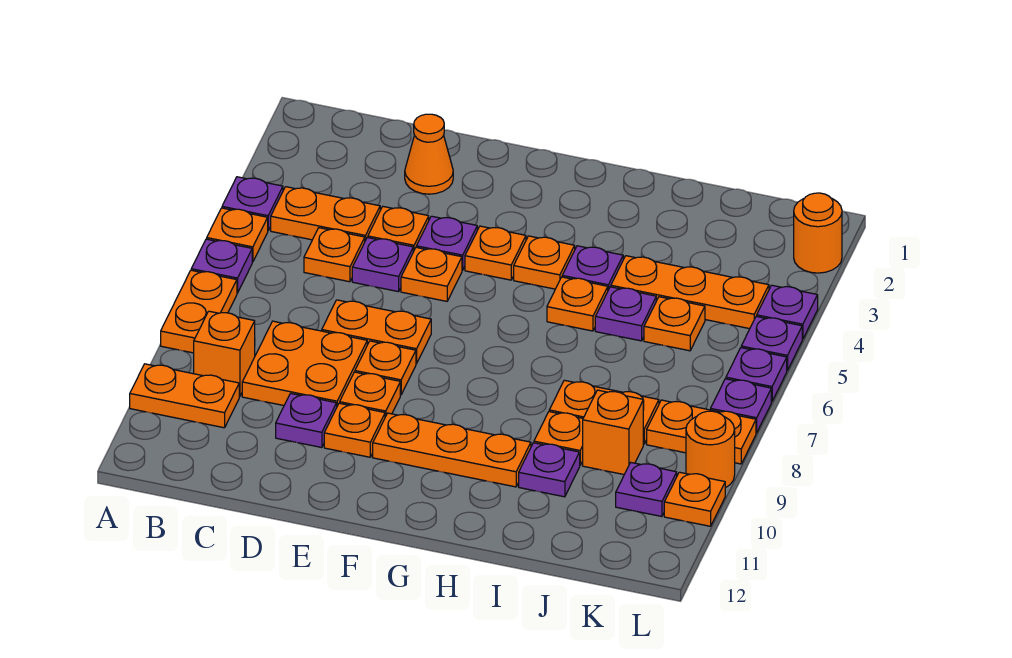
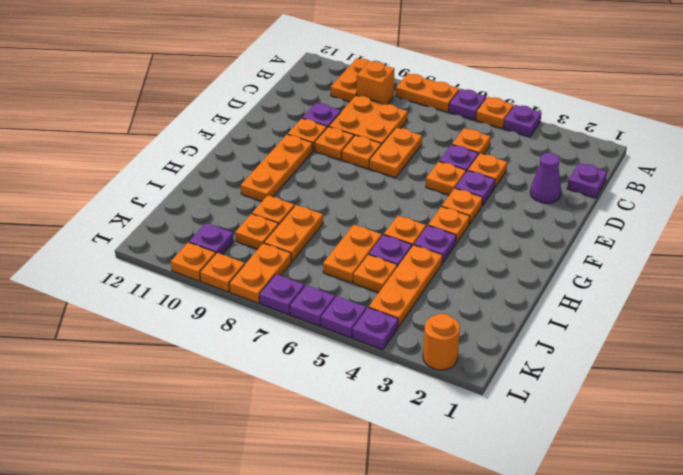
orange plate B4:C4 level 1 -> orange plate I6:J6 level 1
orange cone D2 level 1 -> purple cone D2 level 1
purple plate I10 level 1 -> purple plate C1 level 1
orange brick J9 level 1 -> orange plate J9 level 1
orange round brick L9 level 1 -> orange plate L9 level 1

